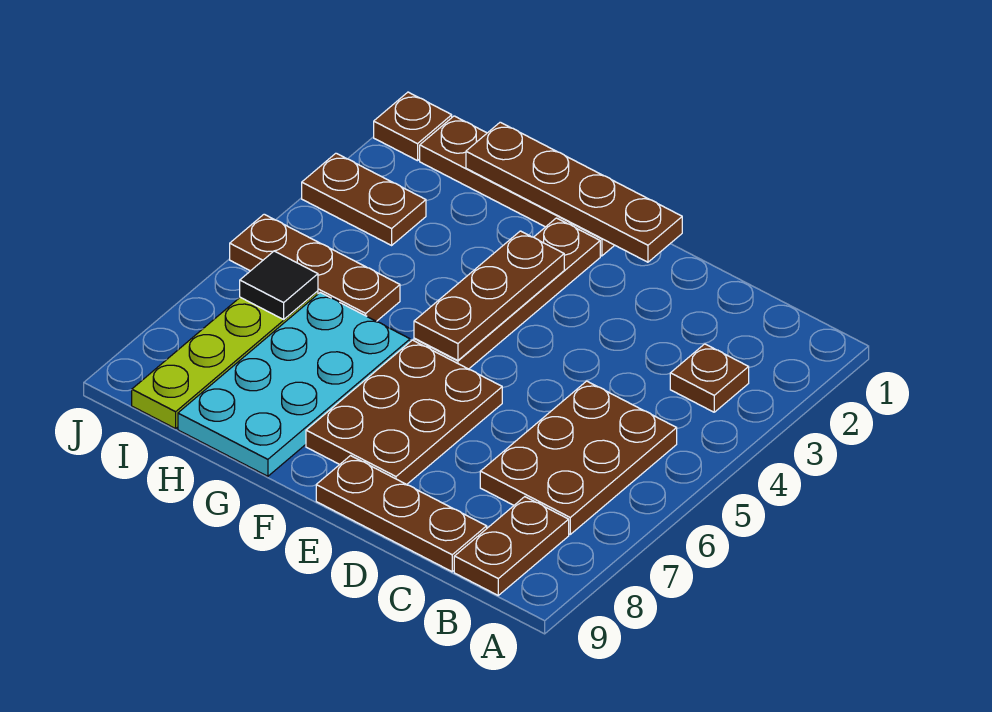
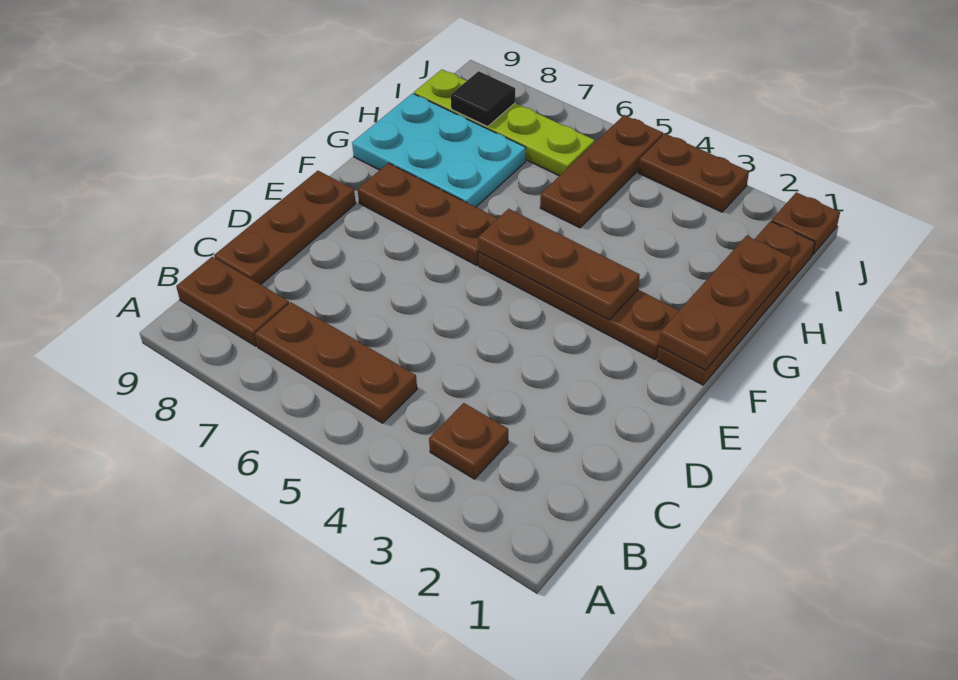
brown plate B5:C7 level 1 -> brown plate B5:B7 level 1
brown plate E1:H1 level 2 -> brown plate F1:H1 level 2
brown plate E6:F8 level 1 -> brown plate F6:F8 level 1
cyan plate G6:H9 level 1 -> cyan plate G7:H9 level 1
brown plate I3:J3 level 1 -> brown plate J3:J4 level 1
black tile I6 level 2 -> black tile I8 level 2

